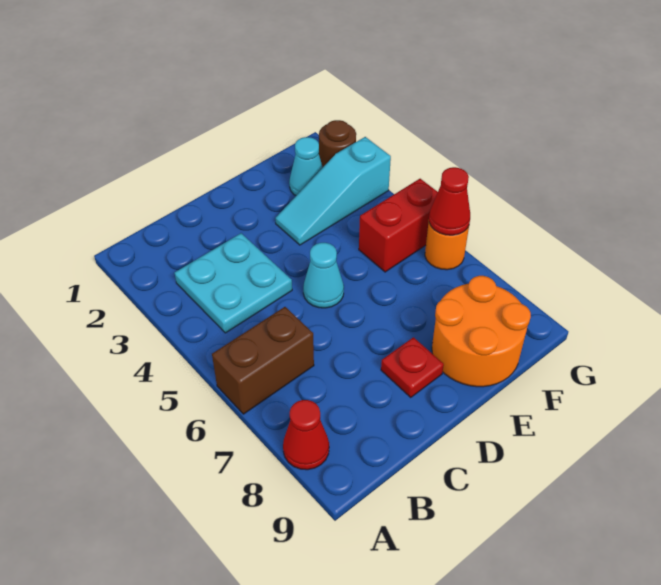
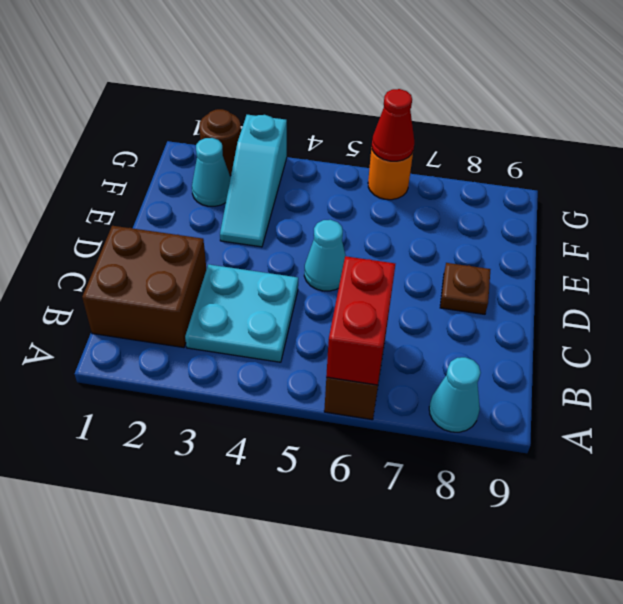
red cone A8 level 1 -> cyan cone A8 level 1
none -> brown brick B1:C2 level 1
red plate D8 level 1 -> brown plate D8 level 1
orange round brick E8:F9 level 1 -> none
red brick F5:G5 level 1 -> red brick A6:B6 level 2

